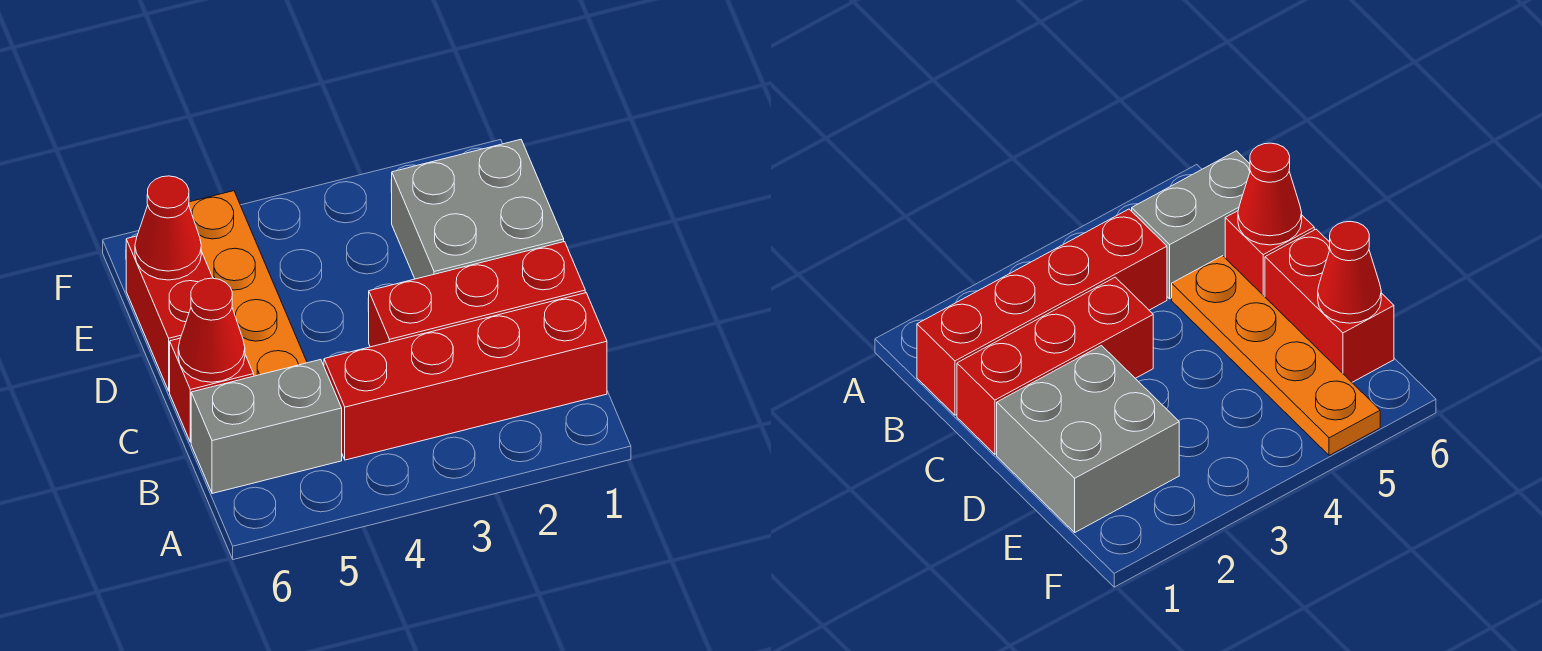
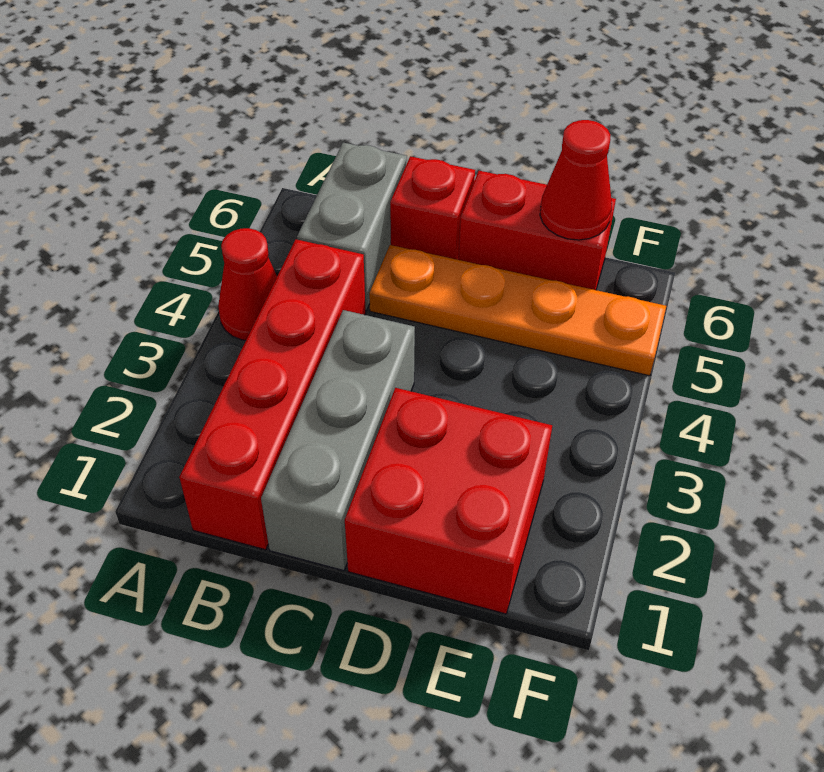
red brick C1:C3 level 1 -> grey brick C1:C3 level 1
red cone C6 level 2 -> red cone A4 level 1
grey brick D1:E2 level 1 -> red brick D1:E2 level 1

